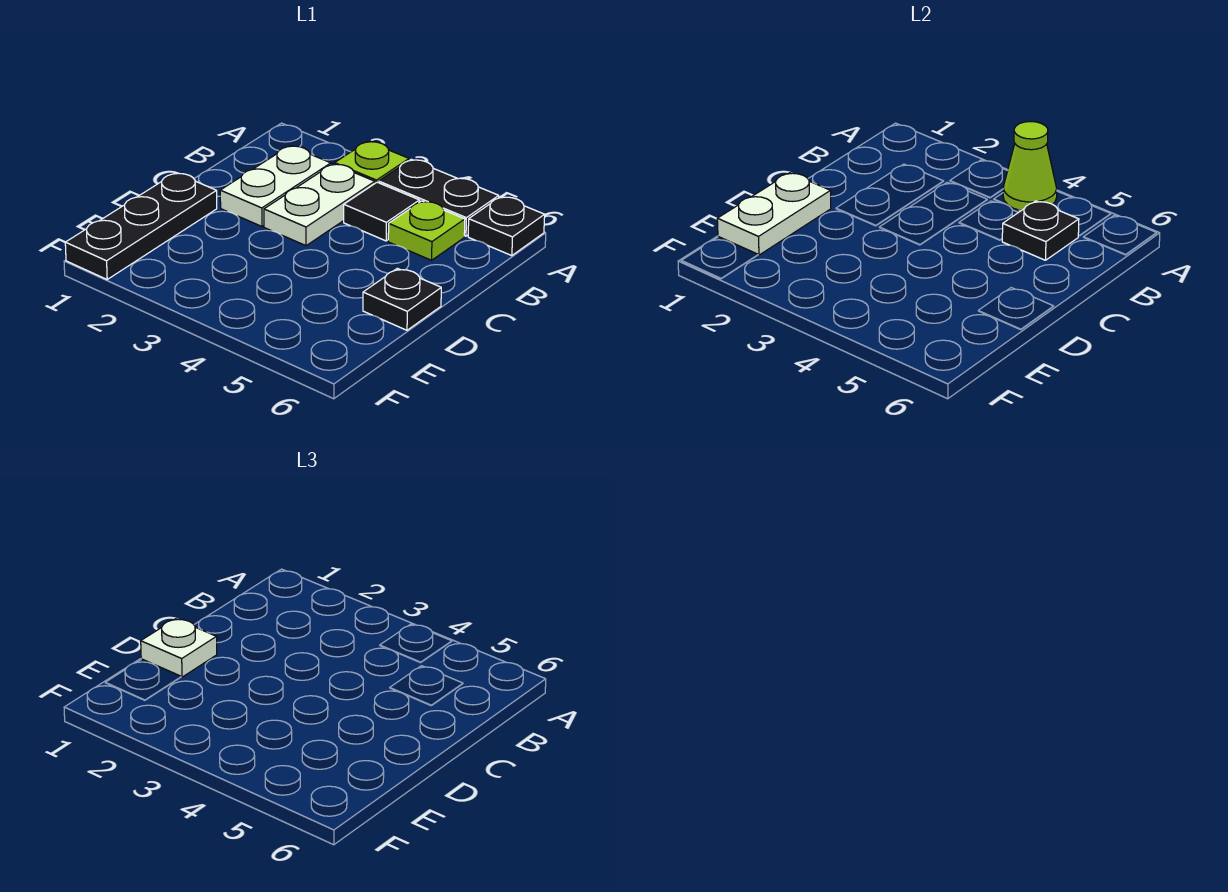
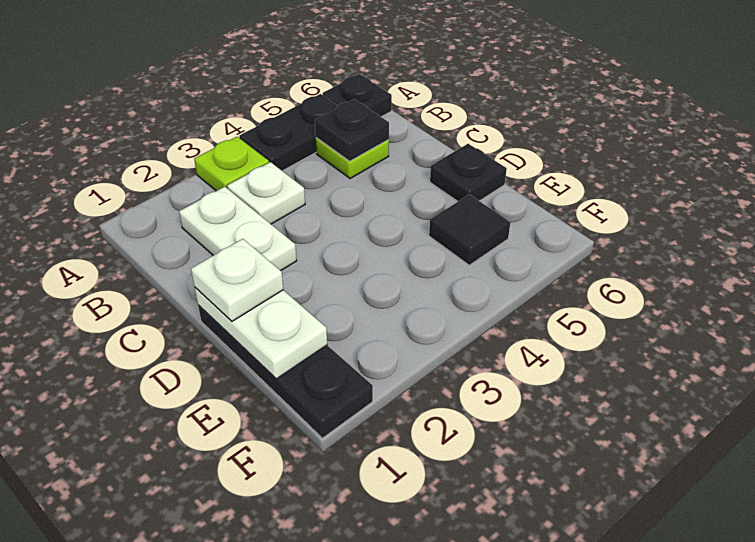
lime cone A4 level 2 -> none
white plate B3:C3 level 1 -> white plate B3 level 1
black tile B4 level 1 -> black tile E5 level 1

